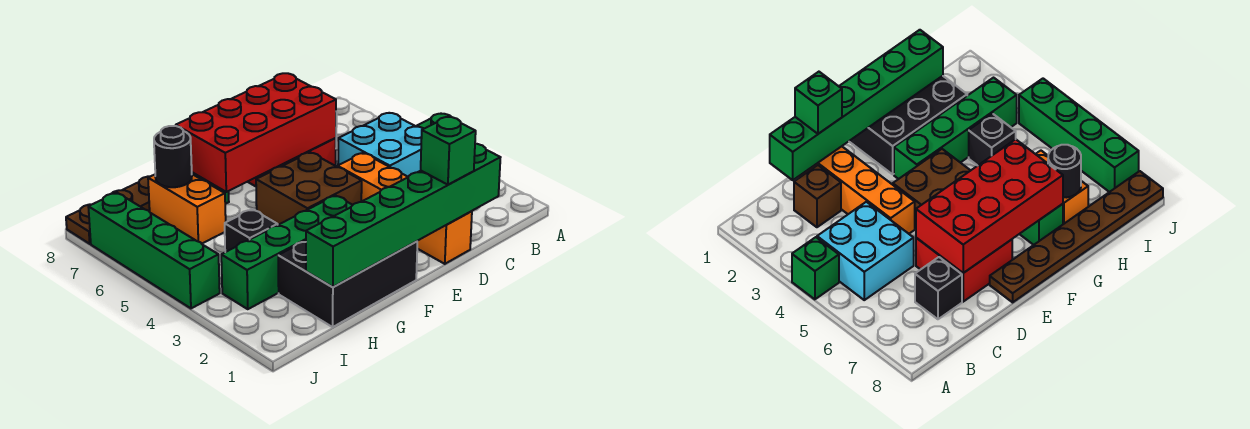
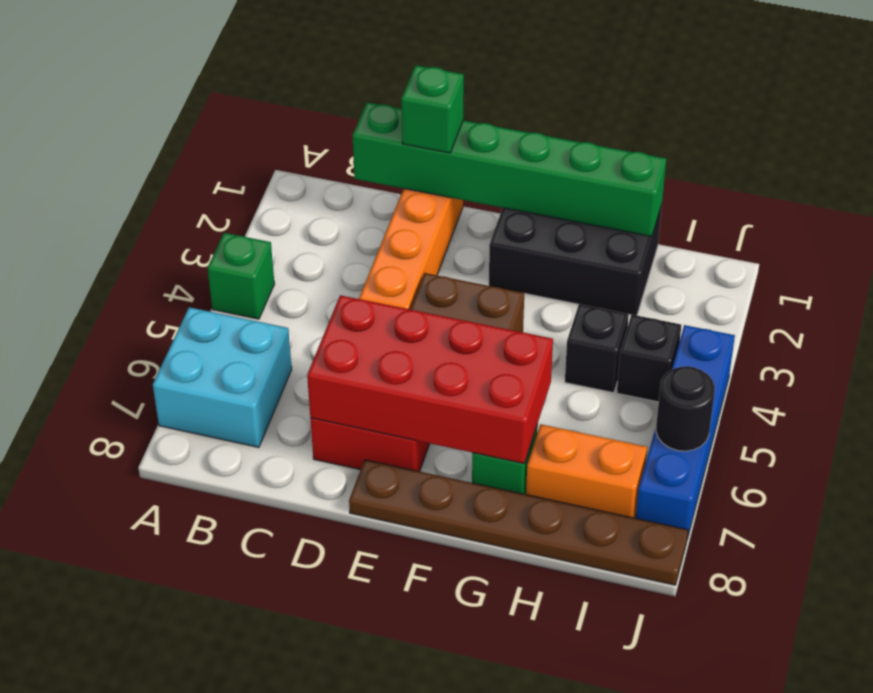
cyan brick B4:C5 level 1 -> cyan brick A6:B7 level 1
brown brick C2 level 1 -> none
black brick C7 level 1 -> black brick I4 level 1
green brick F3:I3 level 1 -> none
orange brick H6:H7 level 1 -> orange brick H7:I7 level 1
black round brick H7 level 2 -> black round brick J6 level 2
green brick J4:J7 level 1 -> blue brick J4:J7 level 1

